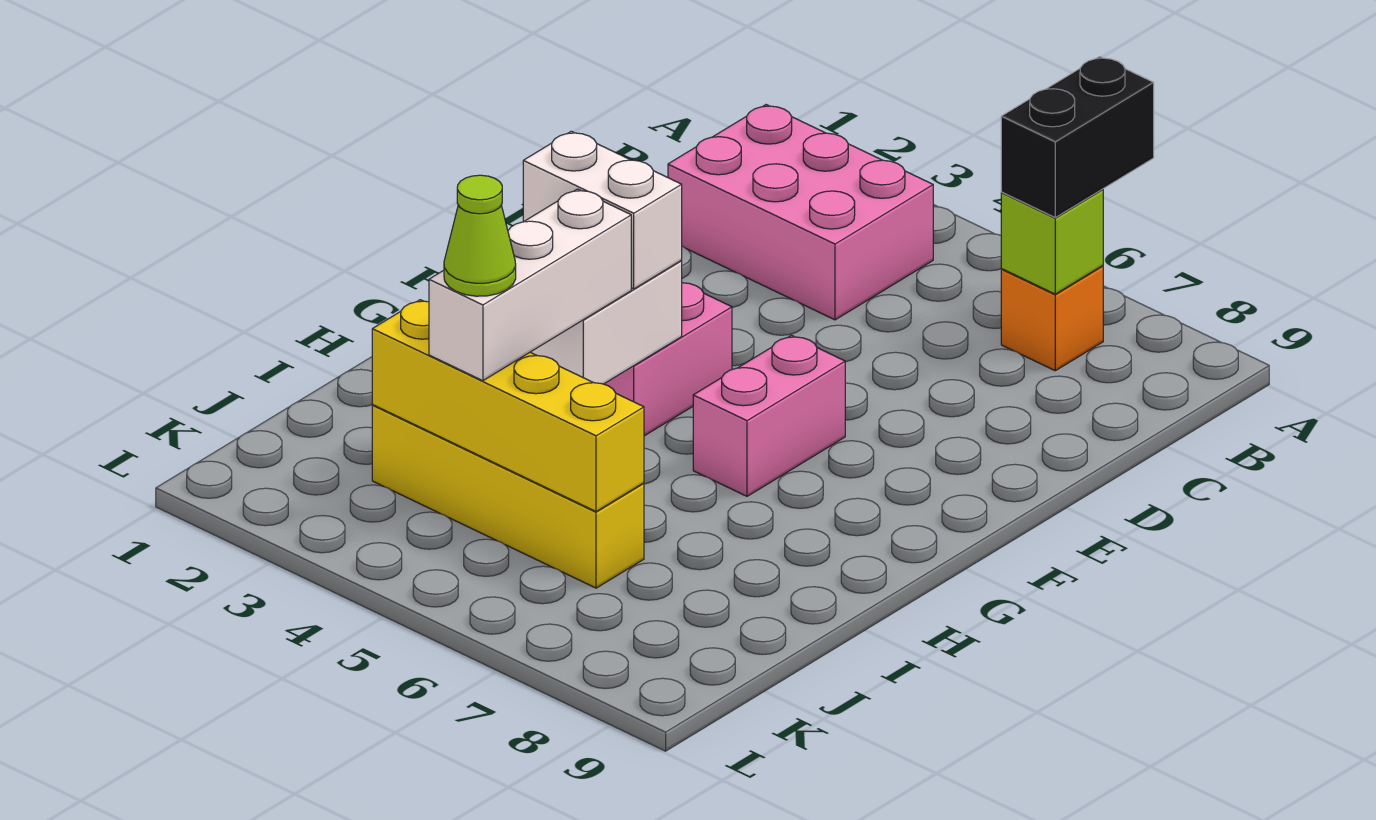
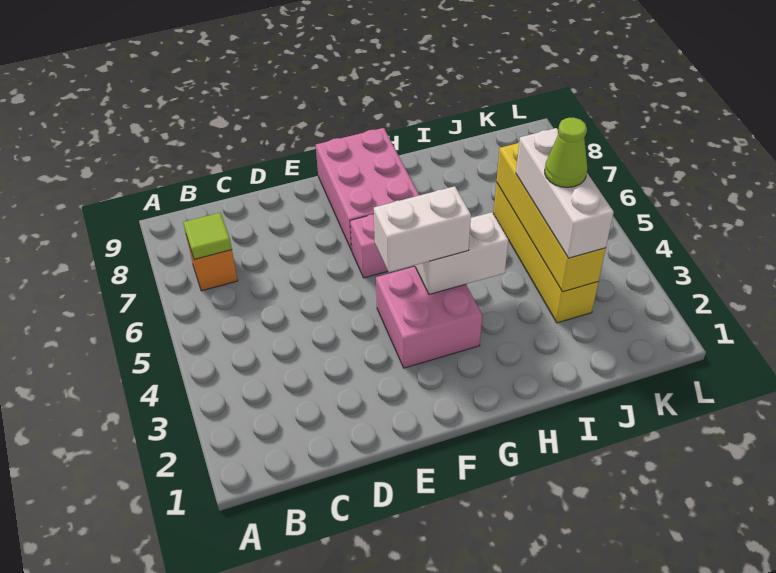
black brick A7:B7 level 3 -> none
pink brick B2:C4 level 1 -> pink brick F7:G9 level 1
lime brick B7 level 2 -> lime tile B7 level 2
white brick G3:G4 level 3 -> white brick F4:G4 level 3
white brick H4:J4 level 3 -> white brick J3:J5 level 3

